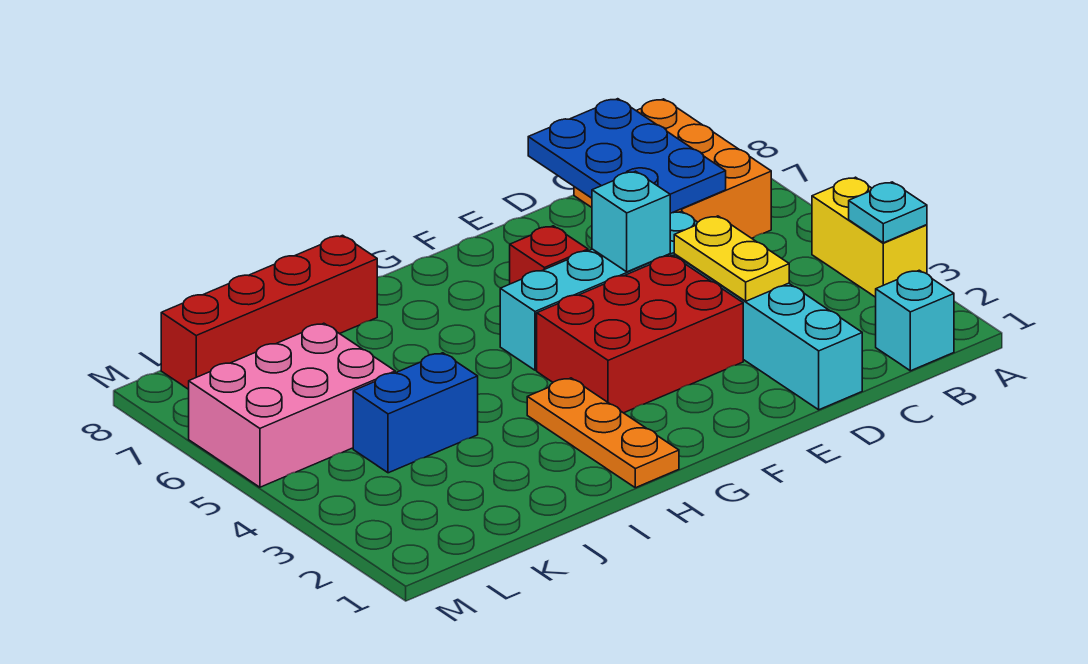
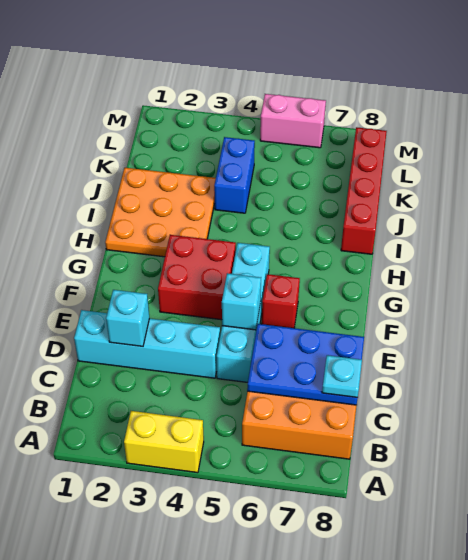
cyan plate A3 level 2 -> cyan plate C8 level 3
cyan brick B1 level 1 -> cyan brick D2 level 2
yellow plate D3:D4 level 2 -> none
red brick E3:G4 level 1 -> red brick F3:G4 level 1
orange plate H1:H3 level 1 -> orange plate H1:J3 level 1
pink brick K5:M6 level 1 -> pink brick M5:M6 level 1

